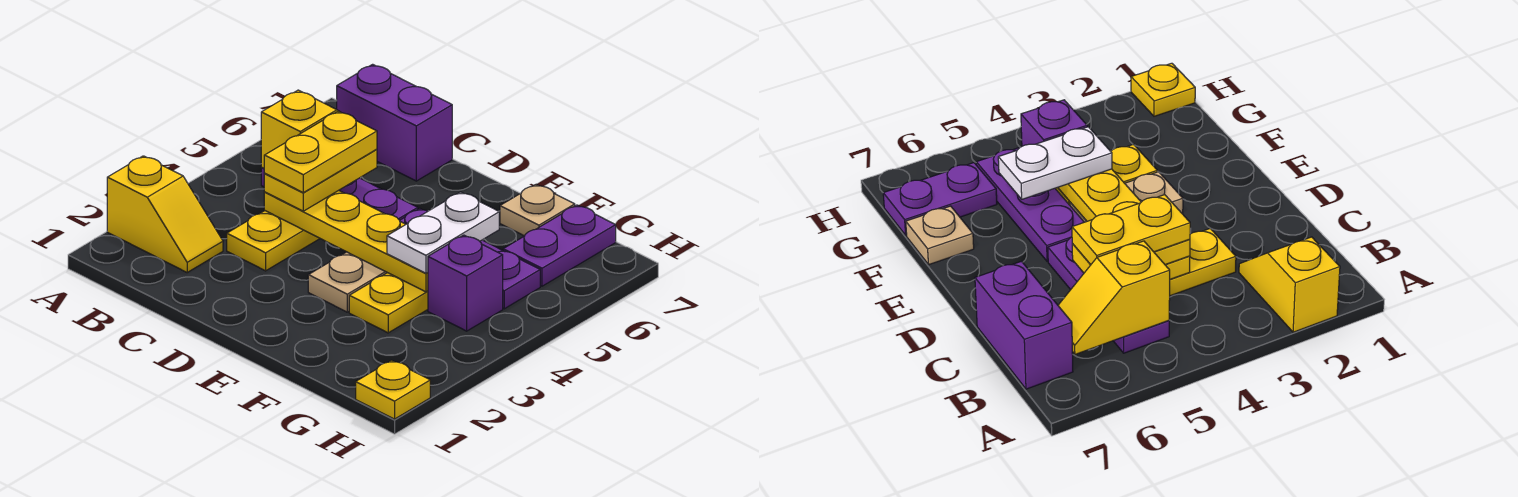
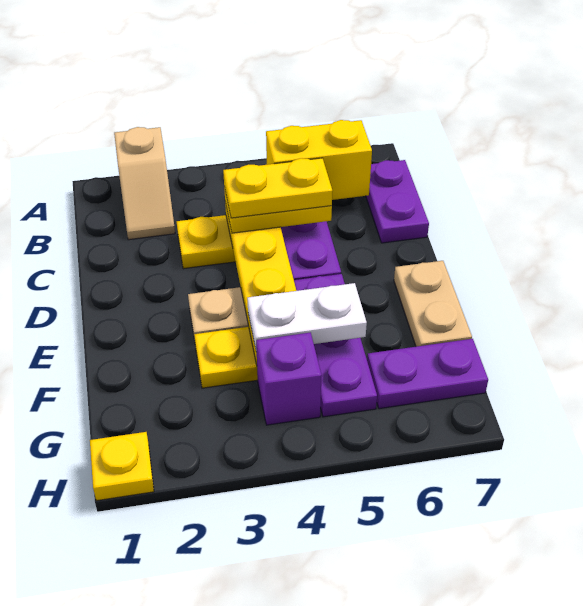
yellow slope A2:B2 level 1 top A -> tan slope A2:B2 level 1 top A
yellow slope B5:B6 level 2 top 5 -> yellow brick B5:B6 level 2
purple brick B7:C7 level 1 -> purple plate B7:C7 level 1
tan plate F7 level 1 -> tan plate E7:F7 level 1

